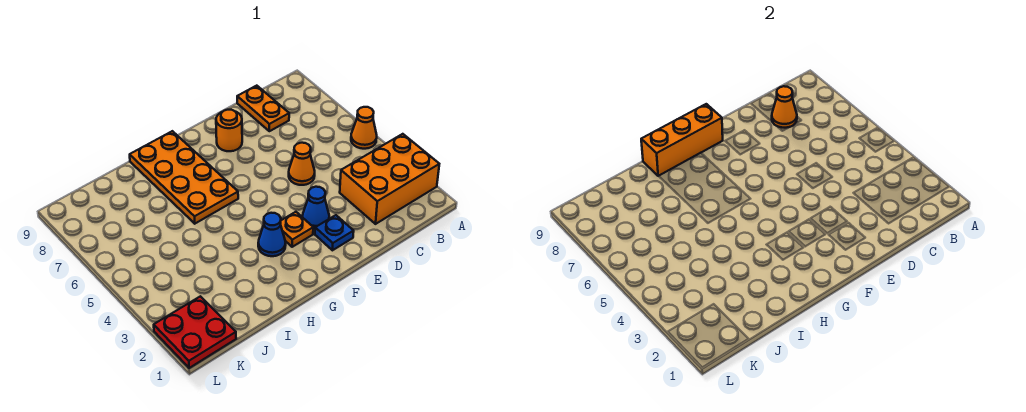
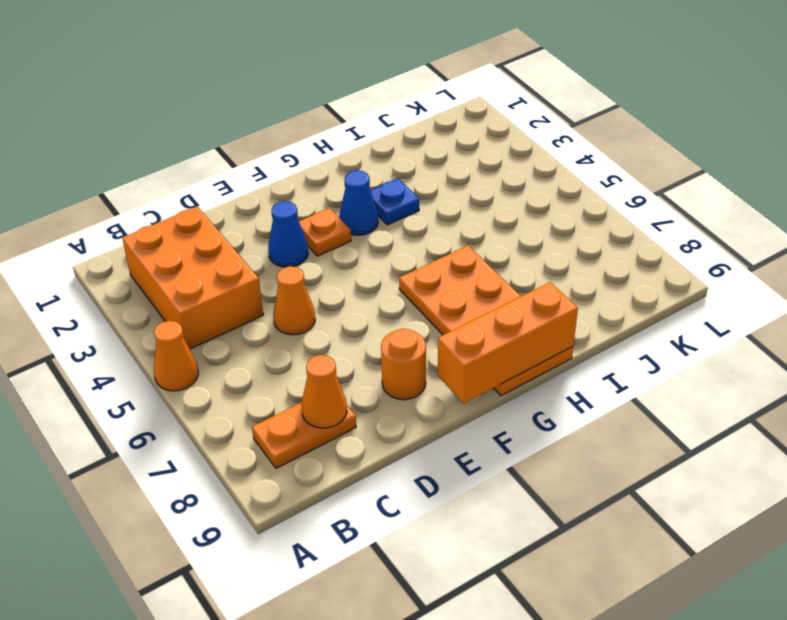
orange brick A2:C3 level 1 -> orange brick B2:C4 level 1
orange plate C8:C9 level 1 -> orange plate B8:C8 level 1
blue plate E2 level 1 -> blue plate H3 level 1
red plate K1:L2 level 1 -> none

